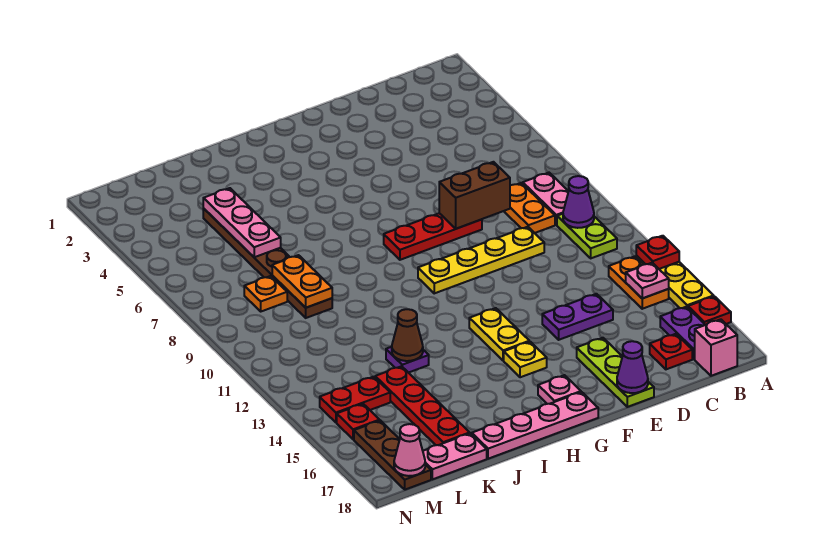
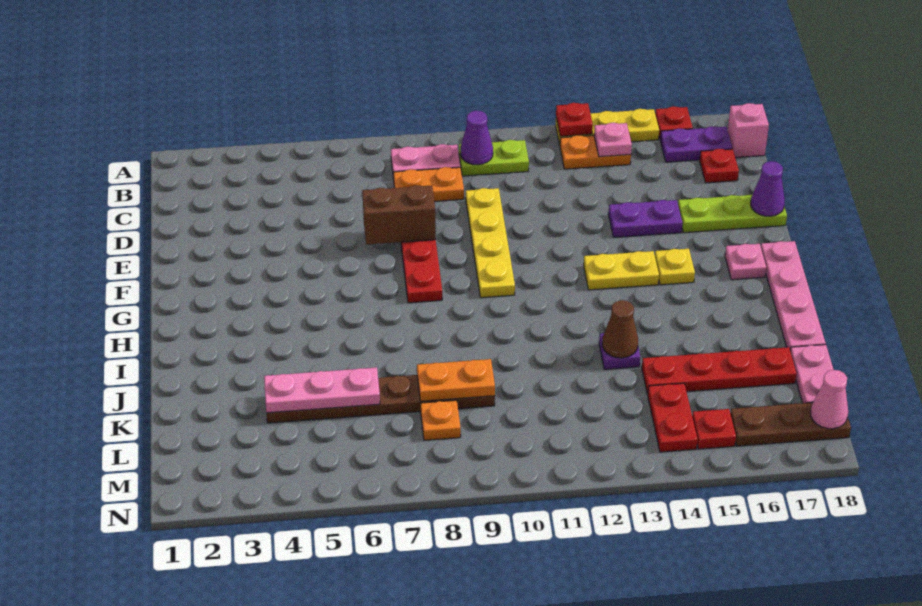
brown brick D8:E8 level 2 -> brown brick E7:E8 level 2
purple plate D14:E14 level 1 -> purple plate E14:E15 level 1

